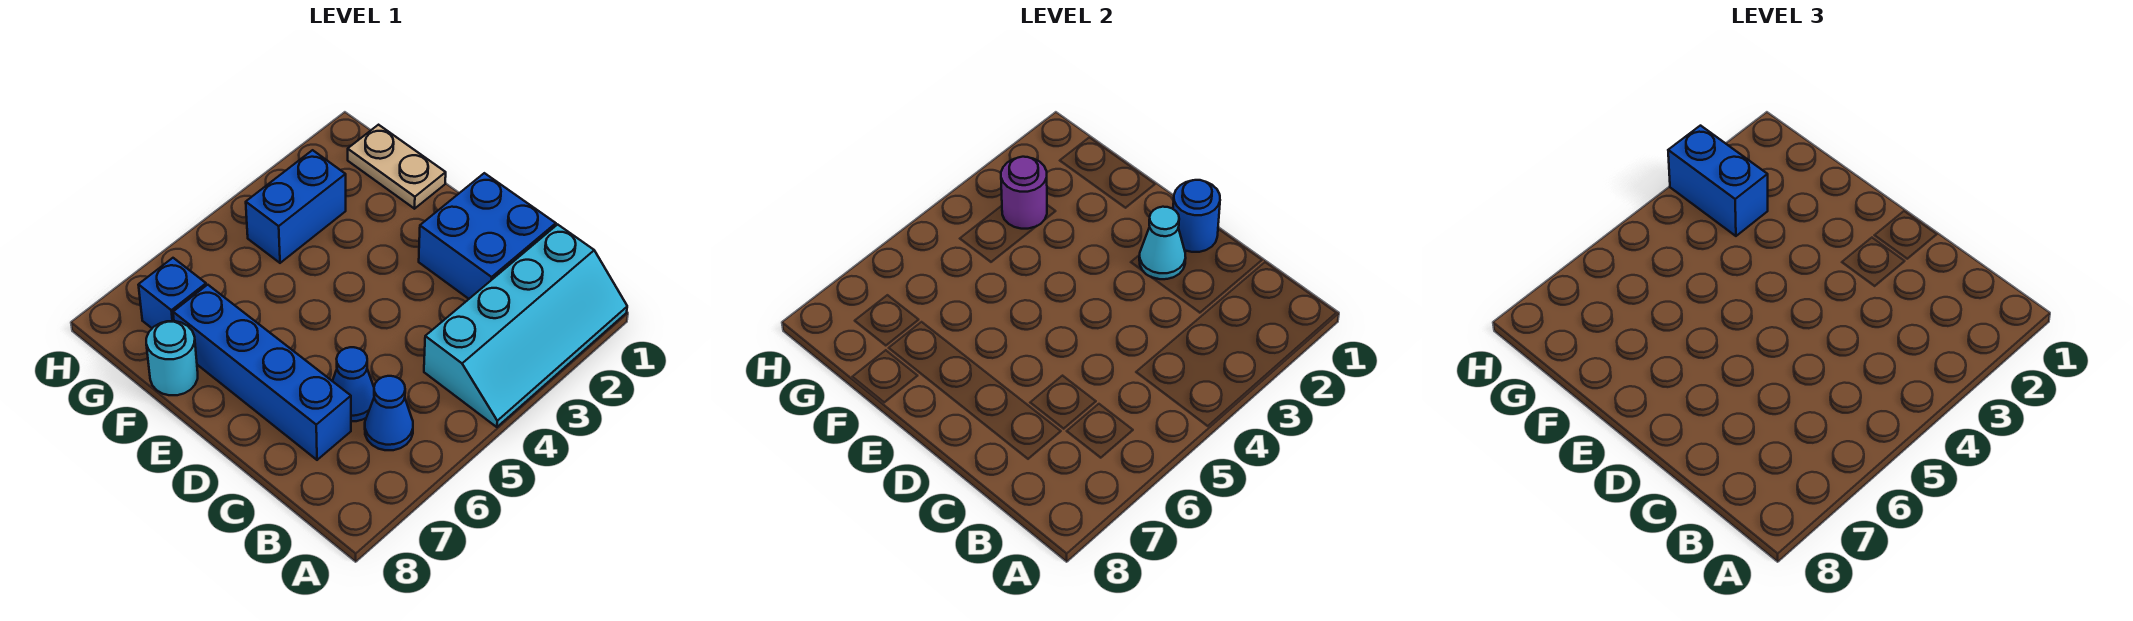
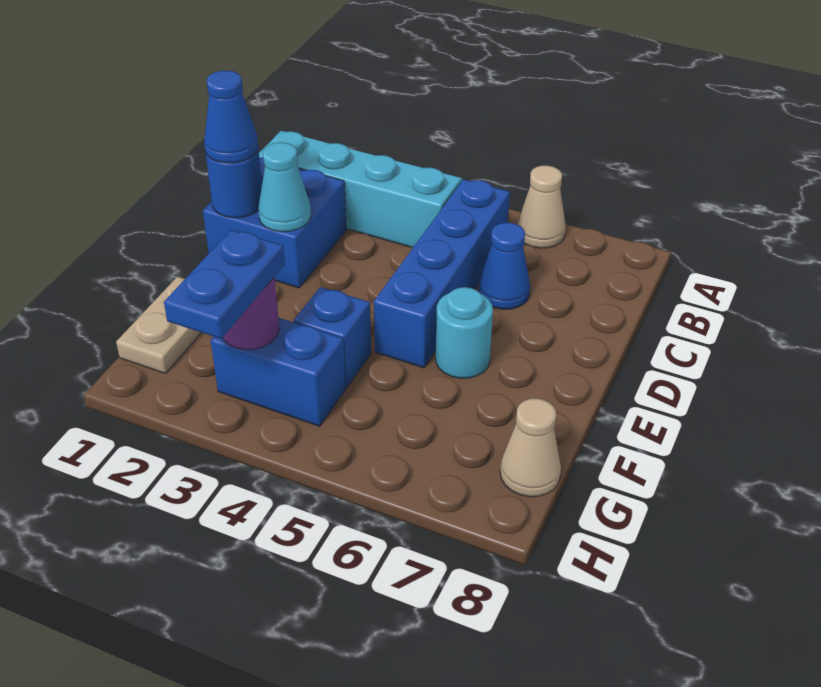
none -> tan cone A6 level 1
blue cone B6 level 1 -> blue cone D1 level 3
blue brick C7:F7 level 1 -> blue brick B5:E5 level 1
cyan round brick F8 level 1 -> cyan round brick E6 level 1
blue brick G3:H3 level 3 -> blue plate G3:H3 level 3
blue brick G7 level 1 -> blue brick F4 level 1
none -> tan cone G8 level 1

